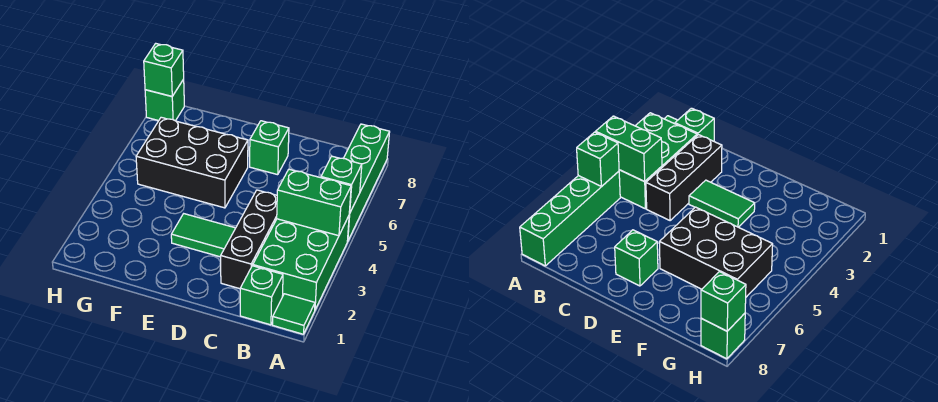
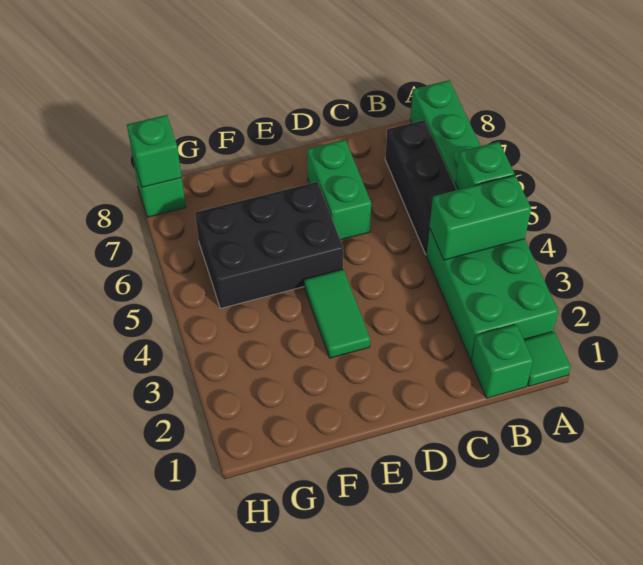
black brick C2:C4 level 1 -> black brick B5:B7 level 1
green tile D3:E3 level 1 -> green tile E3:E4 level 1
green brick D7 level 1 -> green brick D6:D7 level 1

